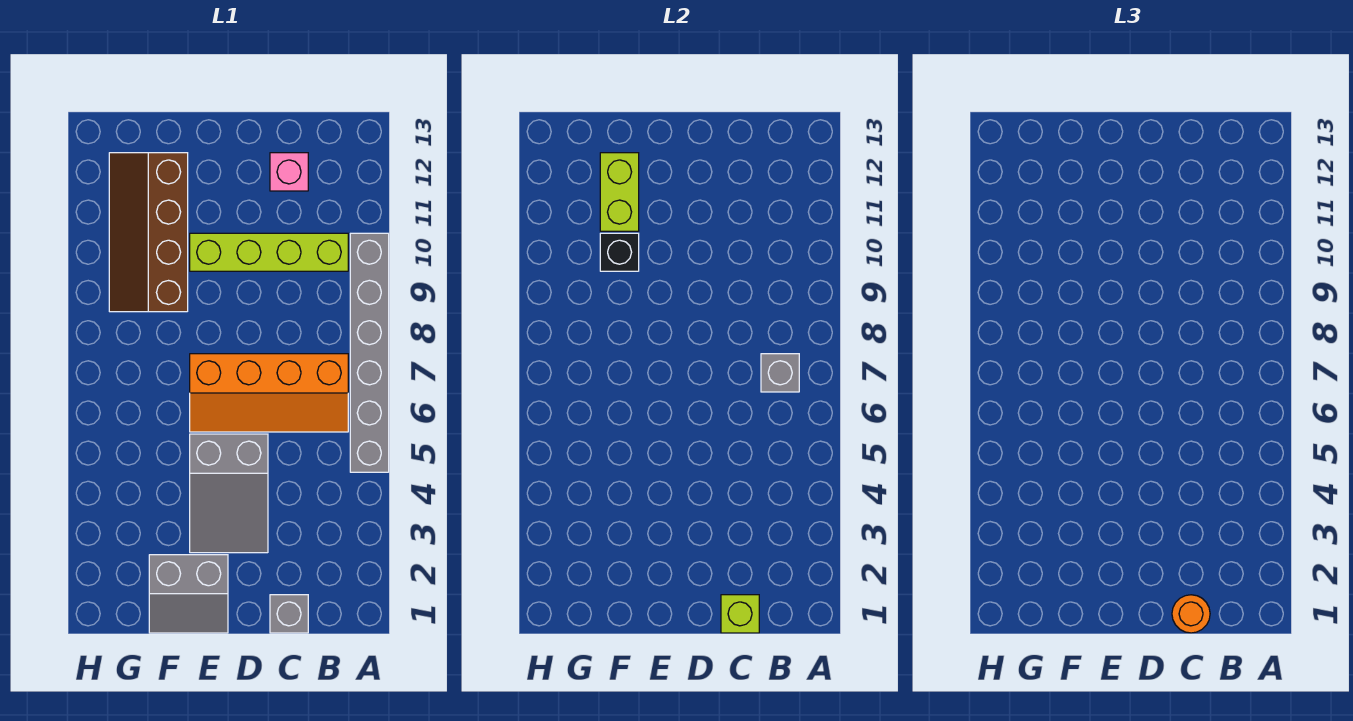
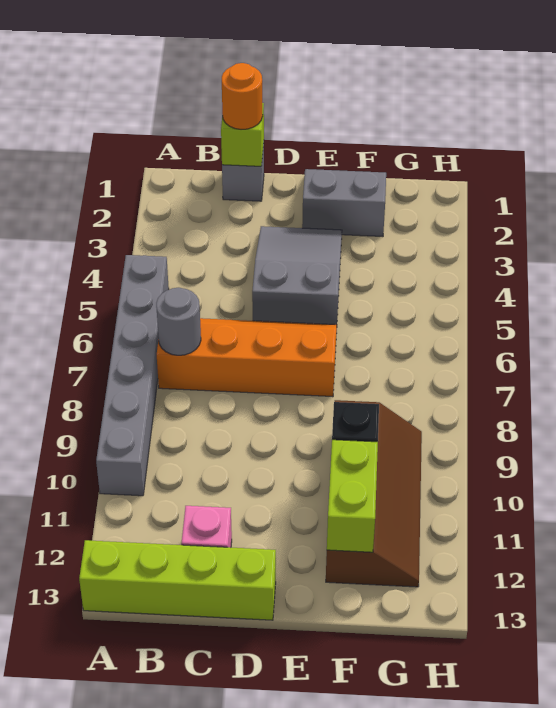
grey brick B7 level 2 -> grey round brick B7 level 2
lime brick B10:E10 level 1 -> lime brick A13:D13 level 1

